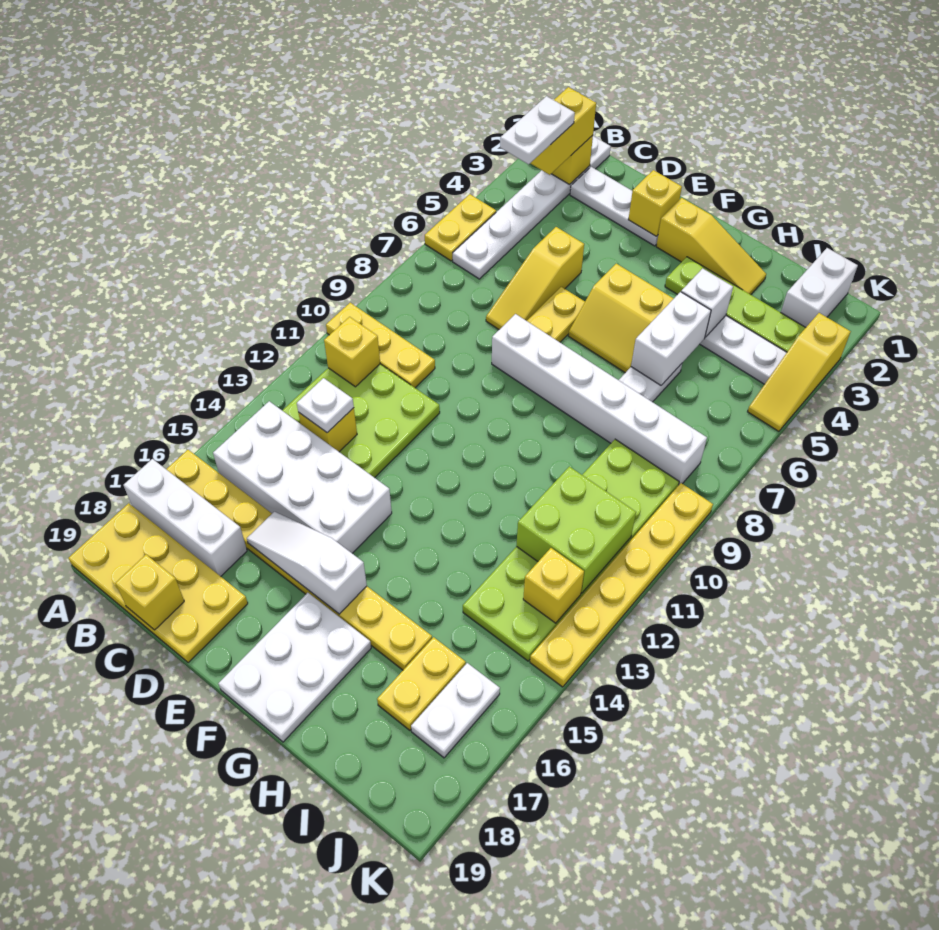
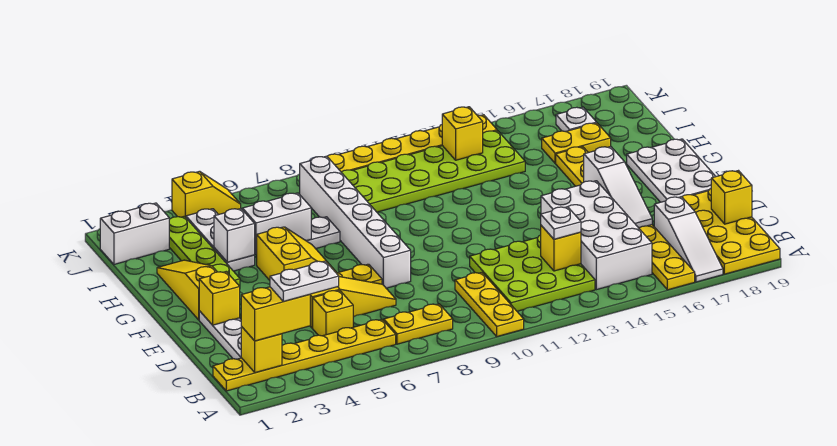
yellow plate A5:A6 level 1 -> yellow plate B7:B8 level 1
white brick A17:C17 level 1 -> white slope A17:C17 level 1 top C
white plate B1:B6 level 1 -> yellow plate B1:B6 level 1
yellow brick B11 level 2 -> yellow brick C5 level 1
white plate F17:G19 level 1 -> white plate E18:G19 level 1
lime brick I11:J12 level 2 -> none
white plate J16:J17 level 1 -> white plate J17 level 1
yellow slope K3:K5 level 1 top 3 -> yellow slope K4:K5 level 1 top 4

